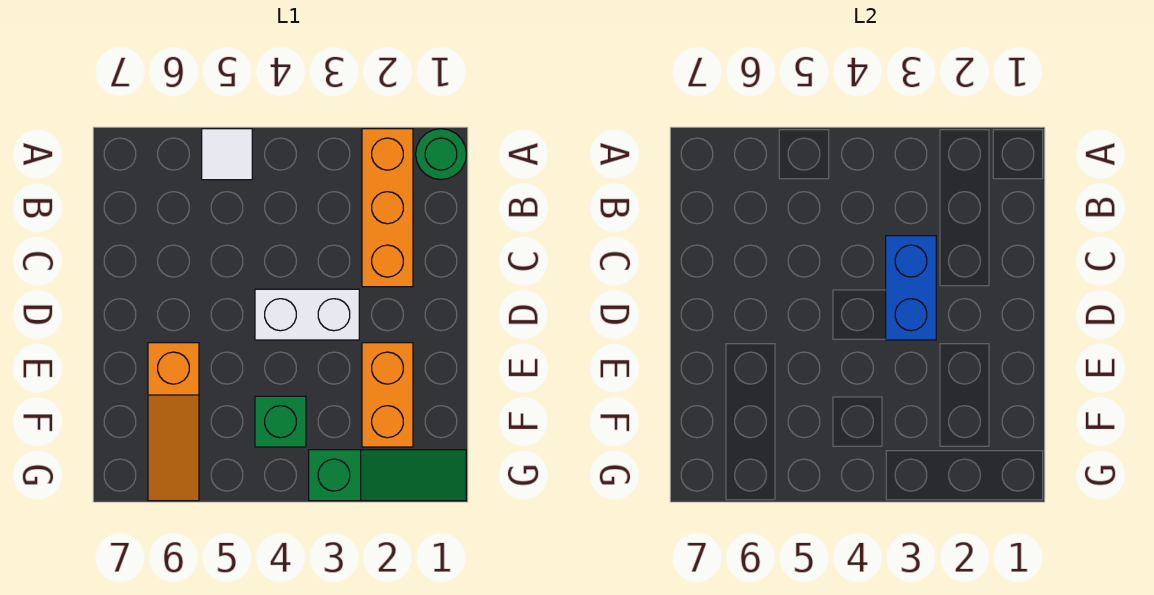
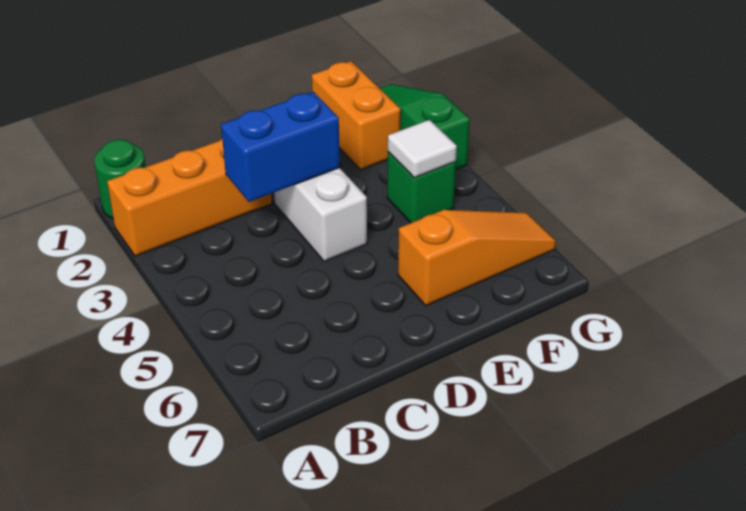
white tile A5 level 1 -> white tile F4 level 2
orange brick E2:F2 level 1 -> orange brick F1:F2 level 1

